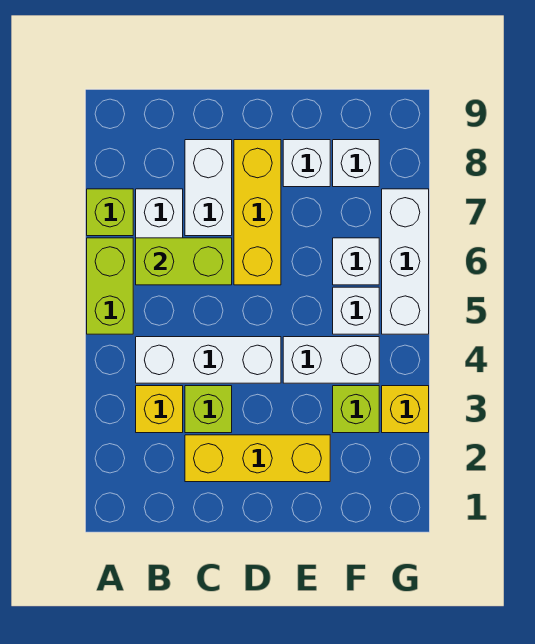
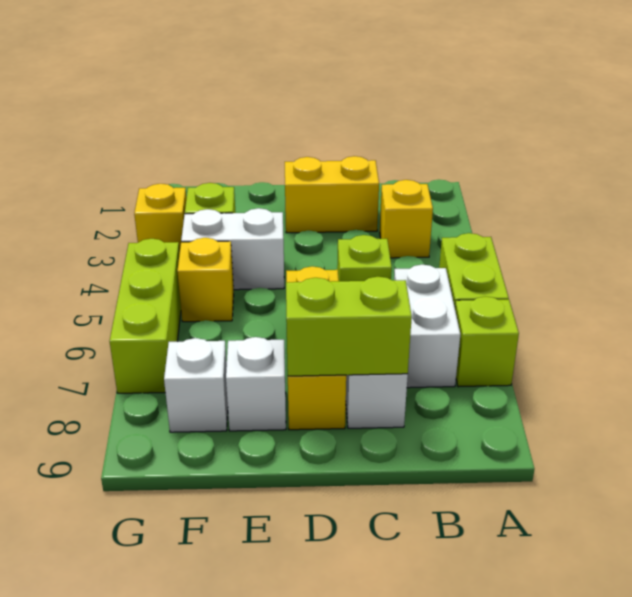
white brick B4:D4 level 1 -> none
lime brick B6:C6 level 2 -> lime brick C8:D8 level 2
yellow brick C2:E2 level 1 -> yellow brick C2:D2 level 1
lime brick C3 level 1 -> lime brick C5 level 1
white brick F5 level 1 -> yellow brick F5 level 1
white brick F6 level 1 -> none
white brick G5:G7 level 1 -> lime brick G5:G7 level 1

